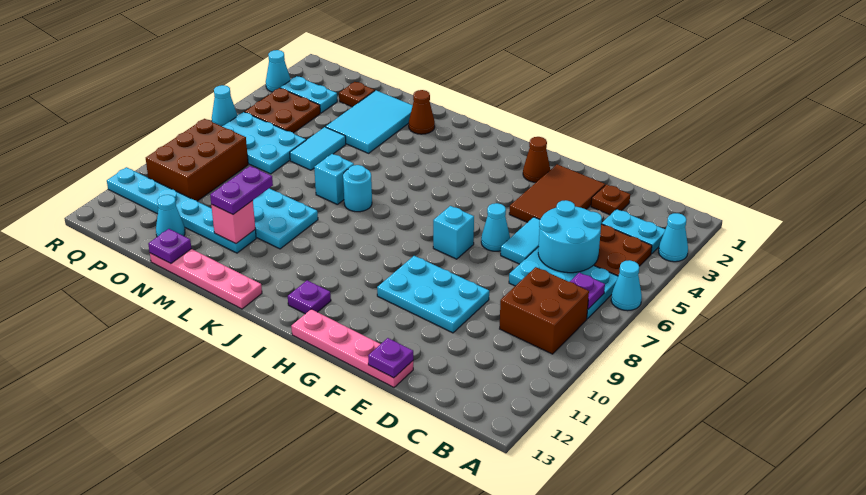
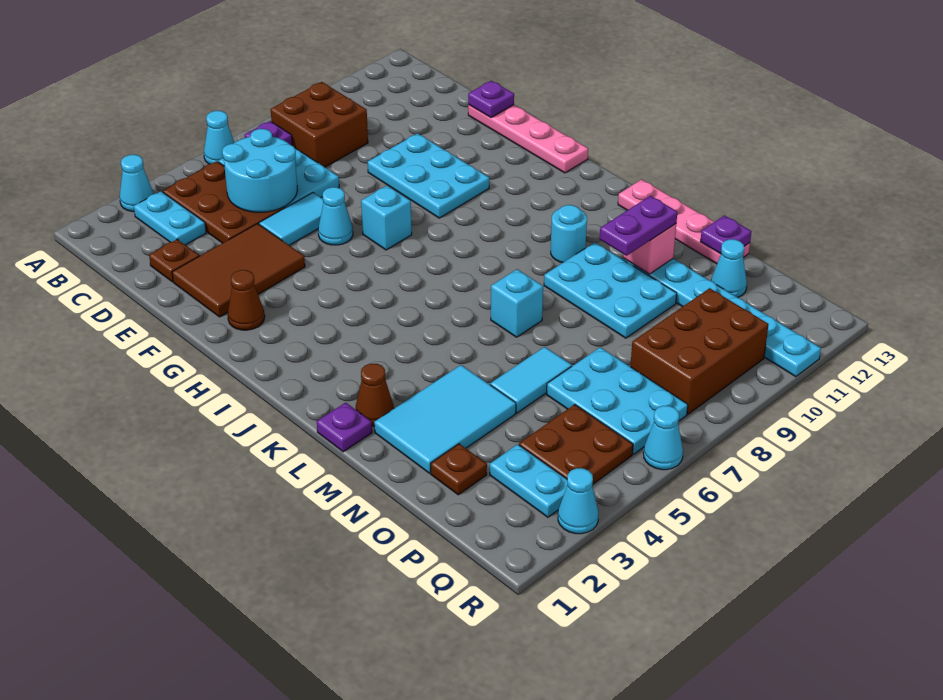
purple plate I12 level 1 -> purple plate L1 level 1
cyan round brick K7 level 1 -> cyan round brick K10 level 1

